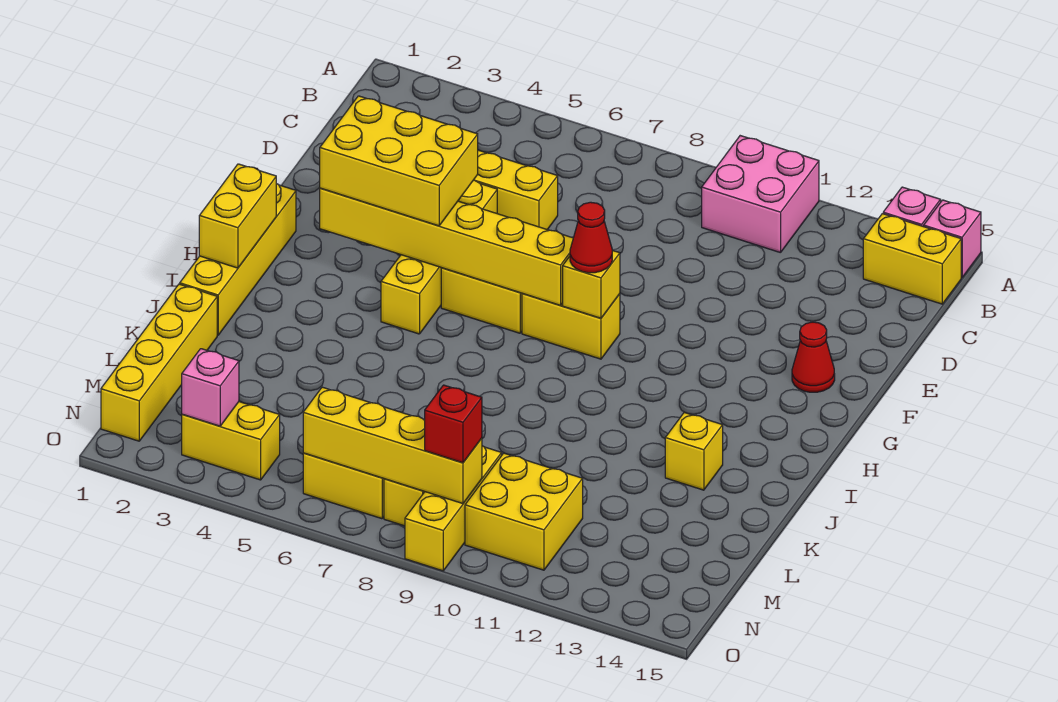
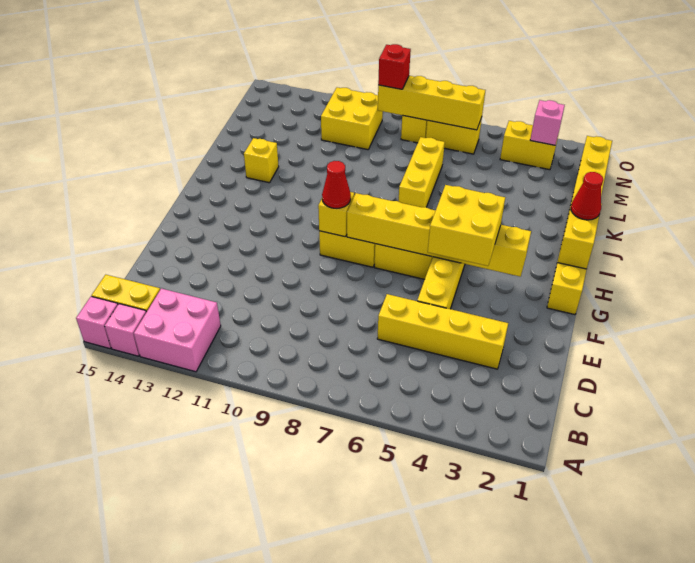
pink brick A10:B11 level 1 -> pink brick A12:B13 level 1
yellow brick F3:G5 level 3 -> yellow brick F4:G5 level 3
red cone F14 level 1 -> red cone I1 level 3
yellow brick M9:O9 level 1 -> yellow brick J7:L7 level 1

